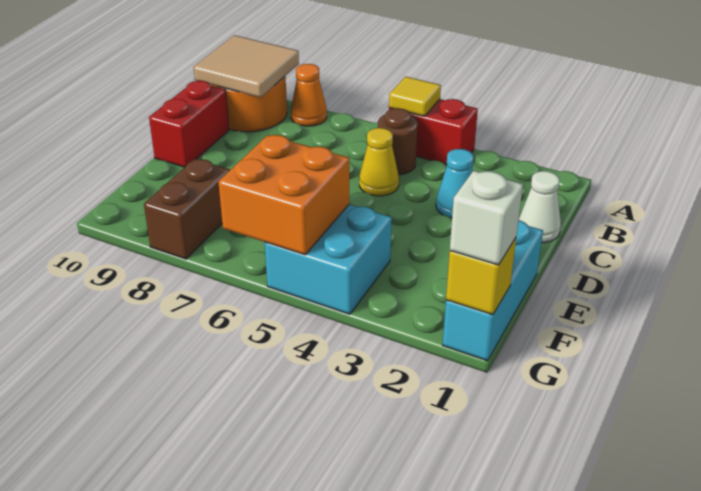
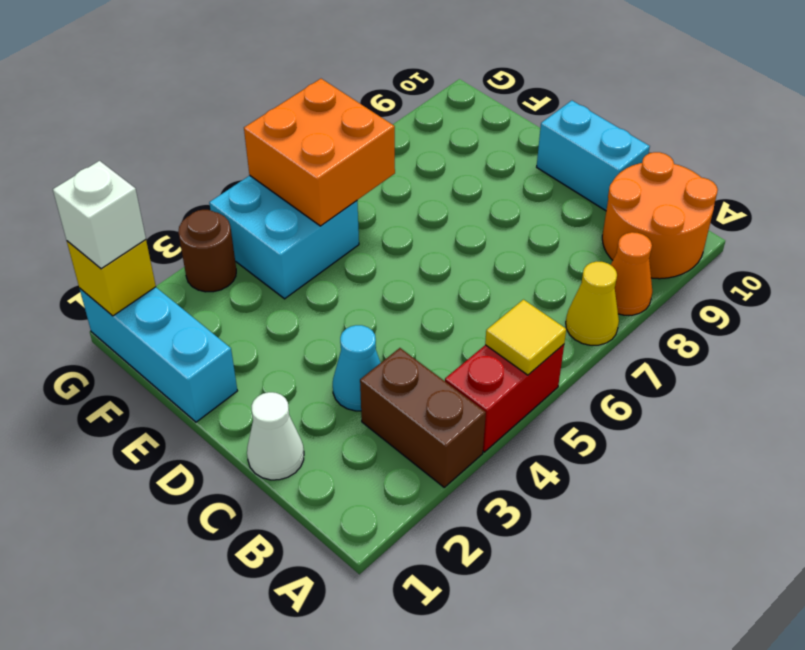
tan tile A9:B10 level 2 -> none
brown round brick B5 level 1 -> brown round brick G3 level 1
yellow cone C5 level 1 -> yellow cone A7 level 1
red brick C10:D10 level 1 -> cyan brick C10:D10 level 1
brown brick F8:G8 level 1 -> brown brick A3:B3 level 1

